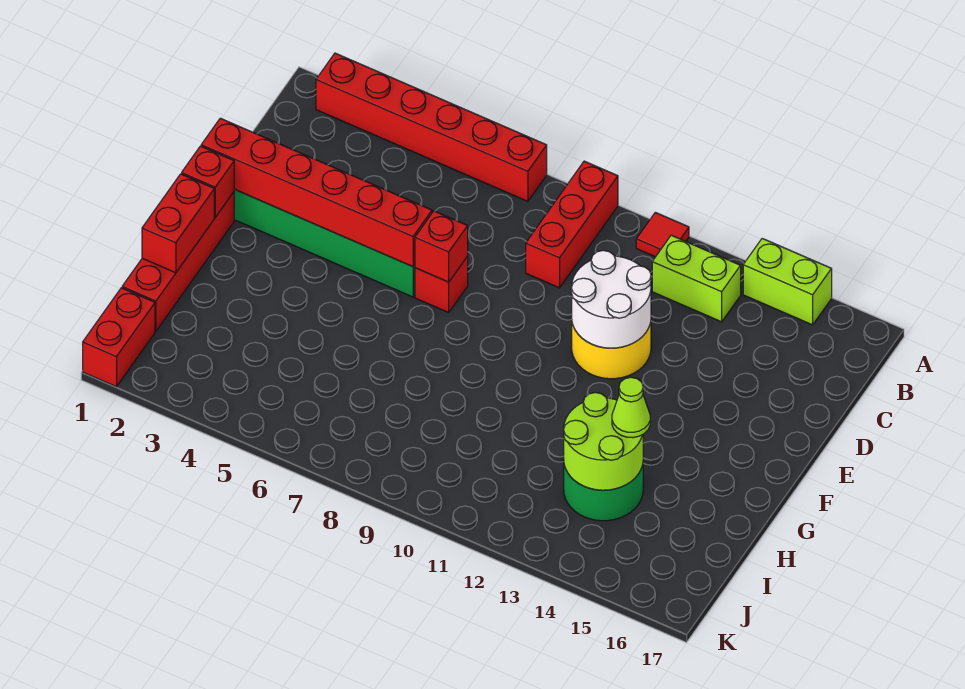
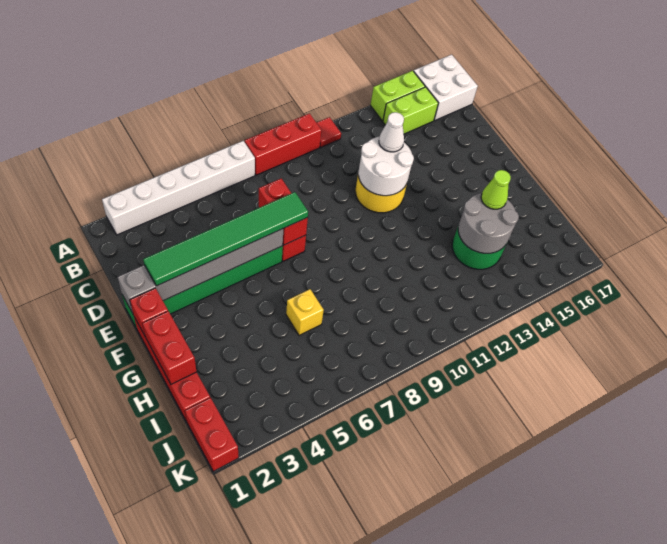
red brick A2:A7 level 1 -> white brick A2:A7 level 1
red brick A9:C9 level 1 -> red brick A8:A10 level 1
none -> white brick A16:B17 level 1
lime brick B12:B13 level 1 -> lime brick B14:B15 level 1
none -> white cone D12 level 3
red brick E1:E6 level 2 -> grey brick E1:E6 level 2
none -> green tile E2:E7 level 3
red brick E7 level 2 -> red brick D7:E7 level 2
none -> yellow brick H6 level 1
lime round brick H13:I14 level 2 -> grey round brick H13:I14 level 2

